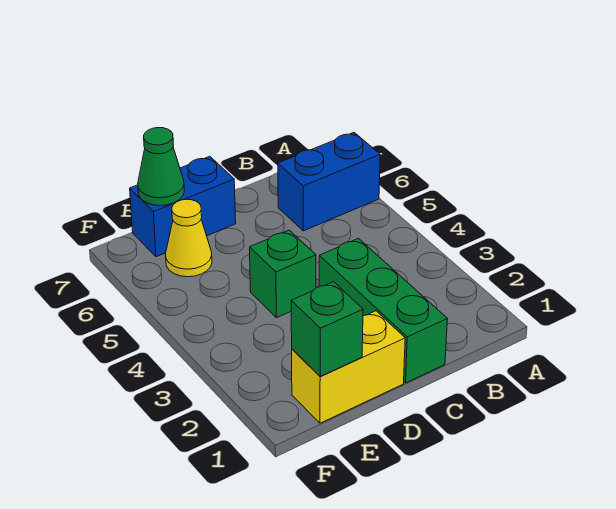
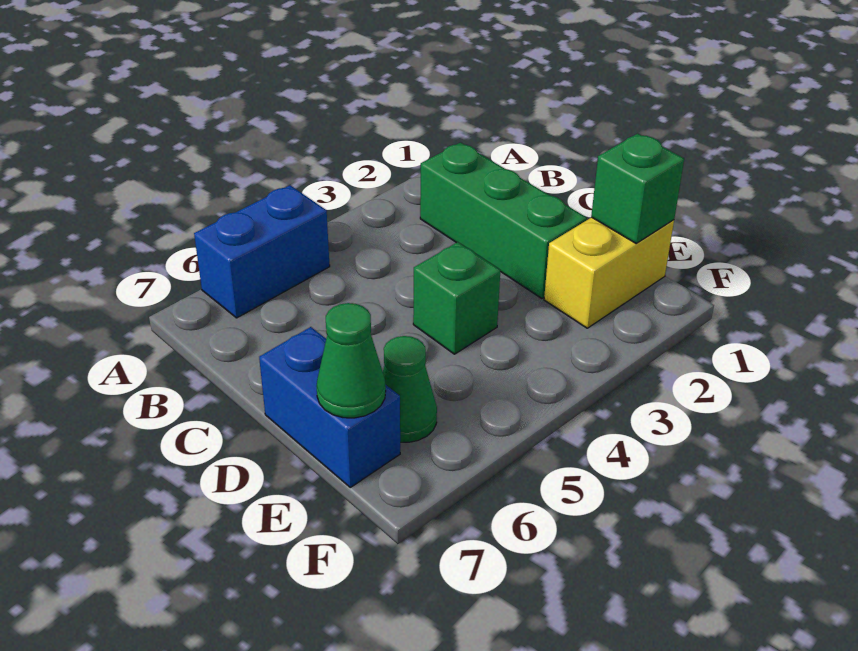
blue brick A6:B6 level 1 -> blue brick A5:A6 level 1
green brick C1:C3 level 1 -> green brick B2:D2 level 1
yellow brick D1:E1 level 1 -> yellow brick E1:E2 level 1
yellow cone E6 level 1 -> green cone E6 level 1

